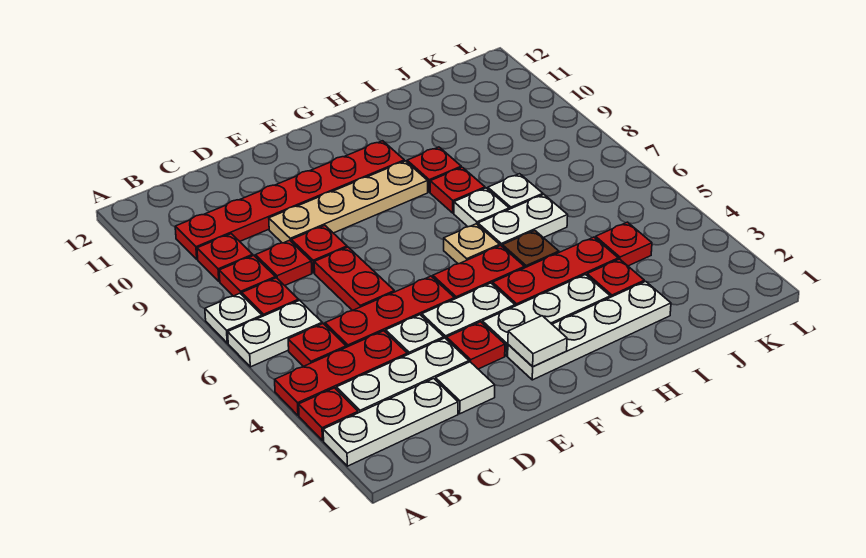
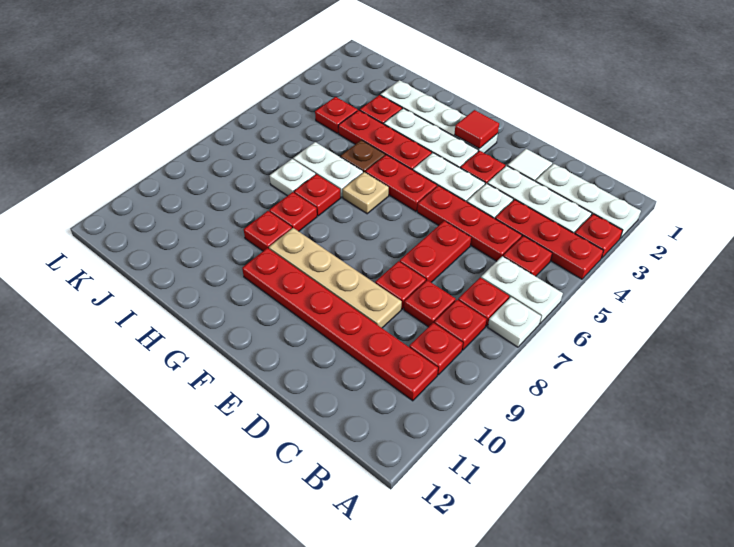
white tile F2 level 2 -> red tile F2 level 2
white plate H7 level 1 -> red plate H7 level 1

